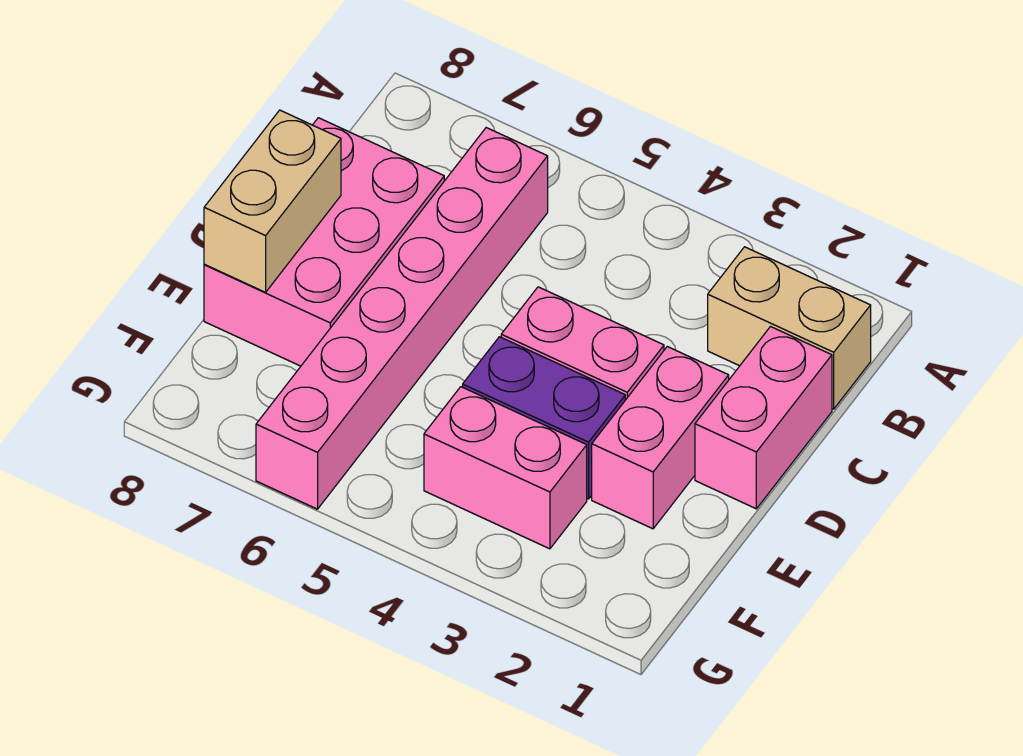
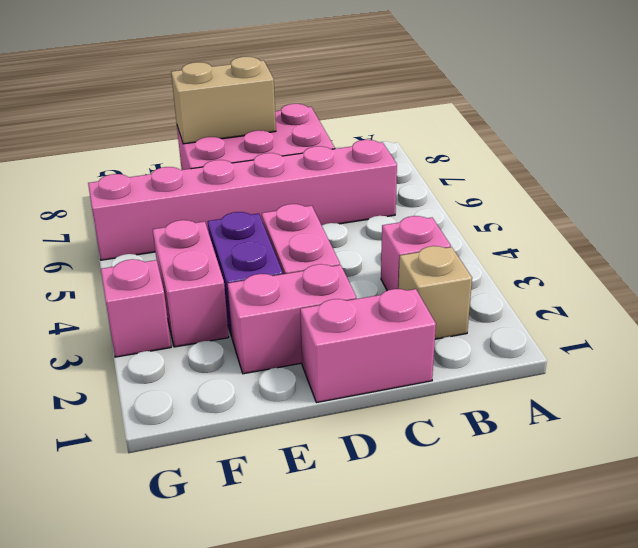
tan brick B1:B2 level 1 -> tan brick B2 level 1
none -> pink brick B3 level 1
none -> pink brick G3 level 1

